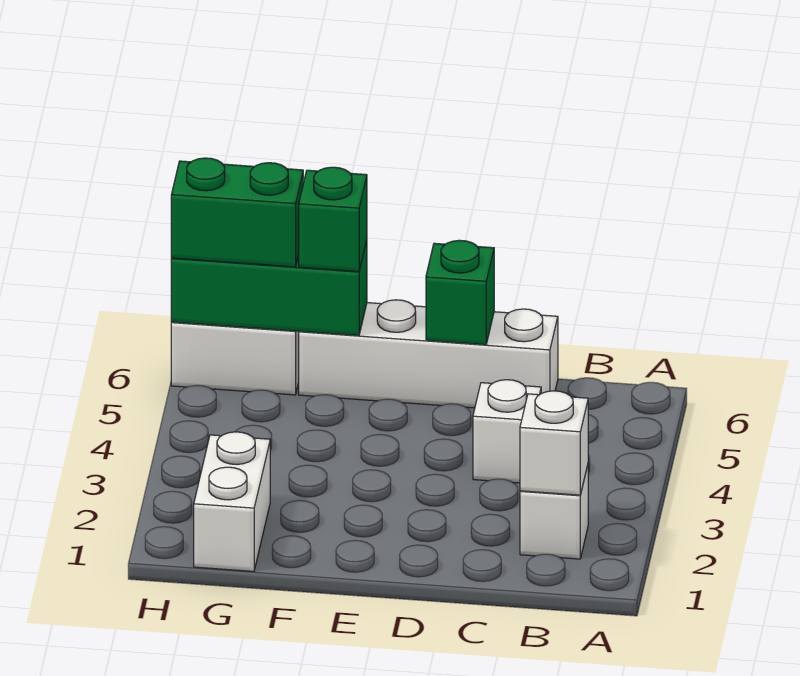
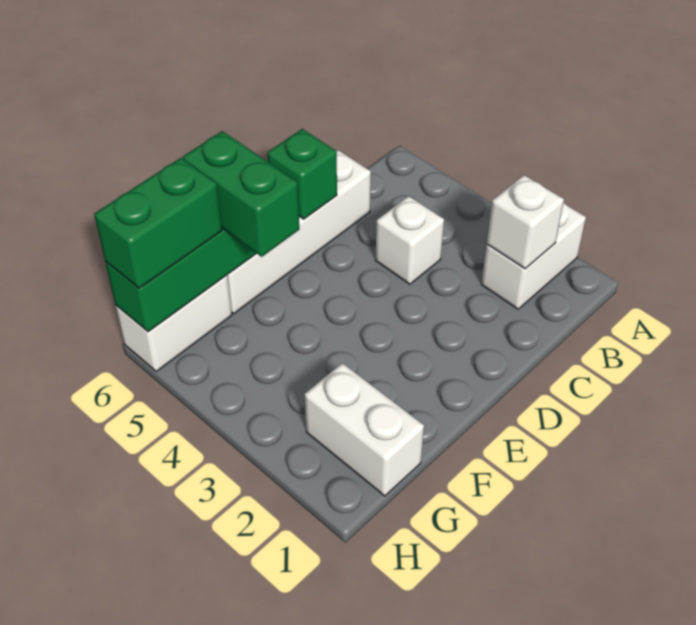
white brick B2 level 1 -> white brick A2:B2 level 1
green brick F6 level 3 -> green brick F5:F6 level 3

